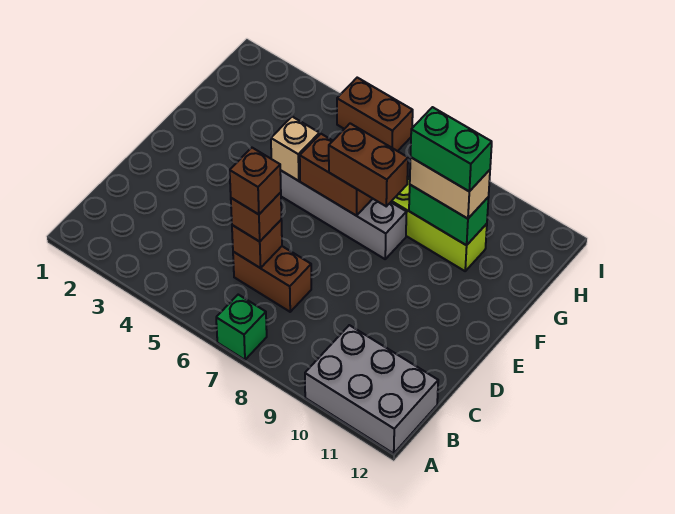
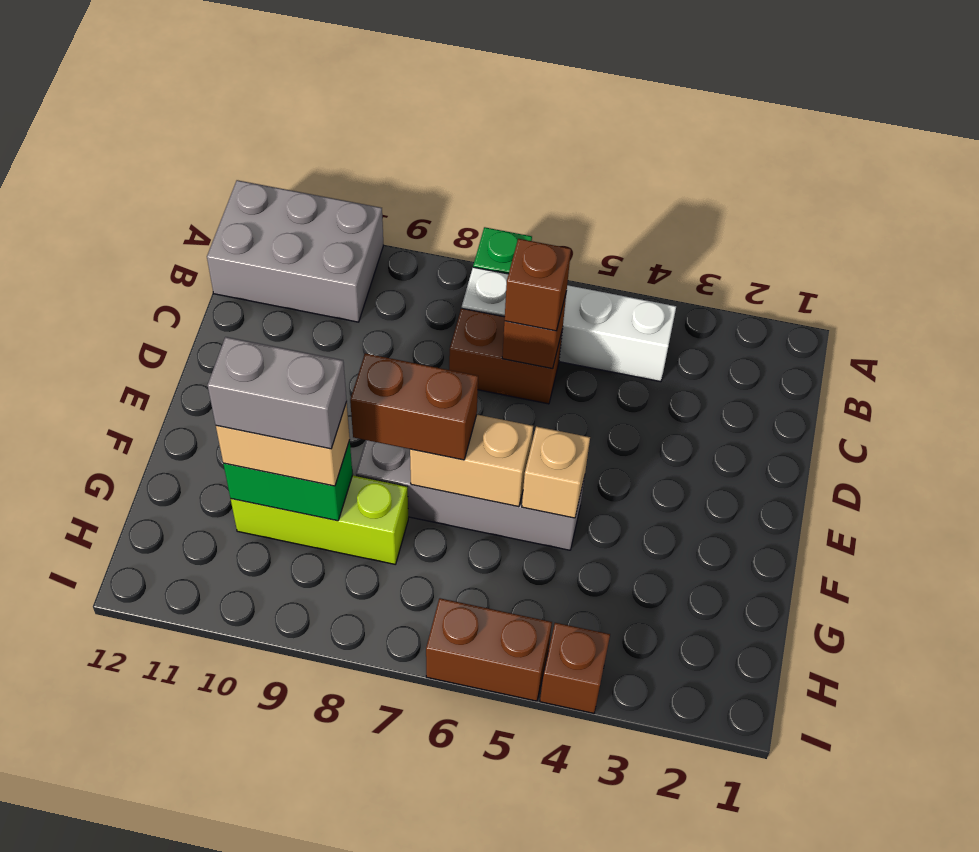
none -> white brick B4:B7 level 1
brown brick C6 level 4 -> brown brick I4 level 1
brown brick F6:F7 level 2 -> tan brick F6:F7 level 2
green brick G9:G10 level 4 -> grey brick G9:G10 level 4

